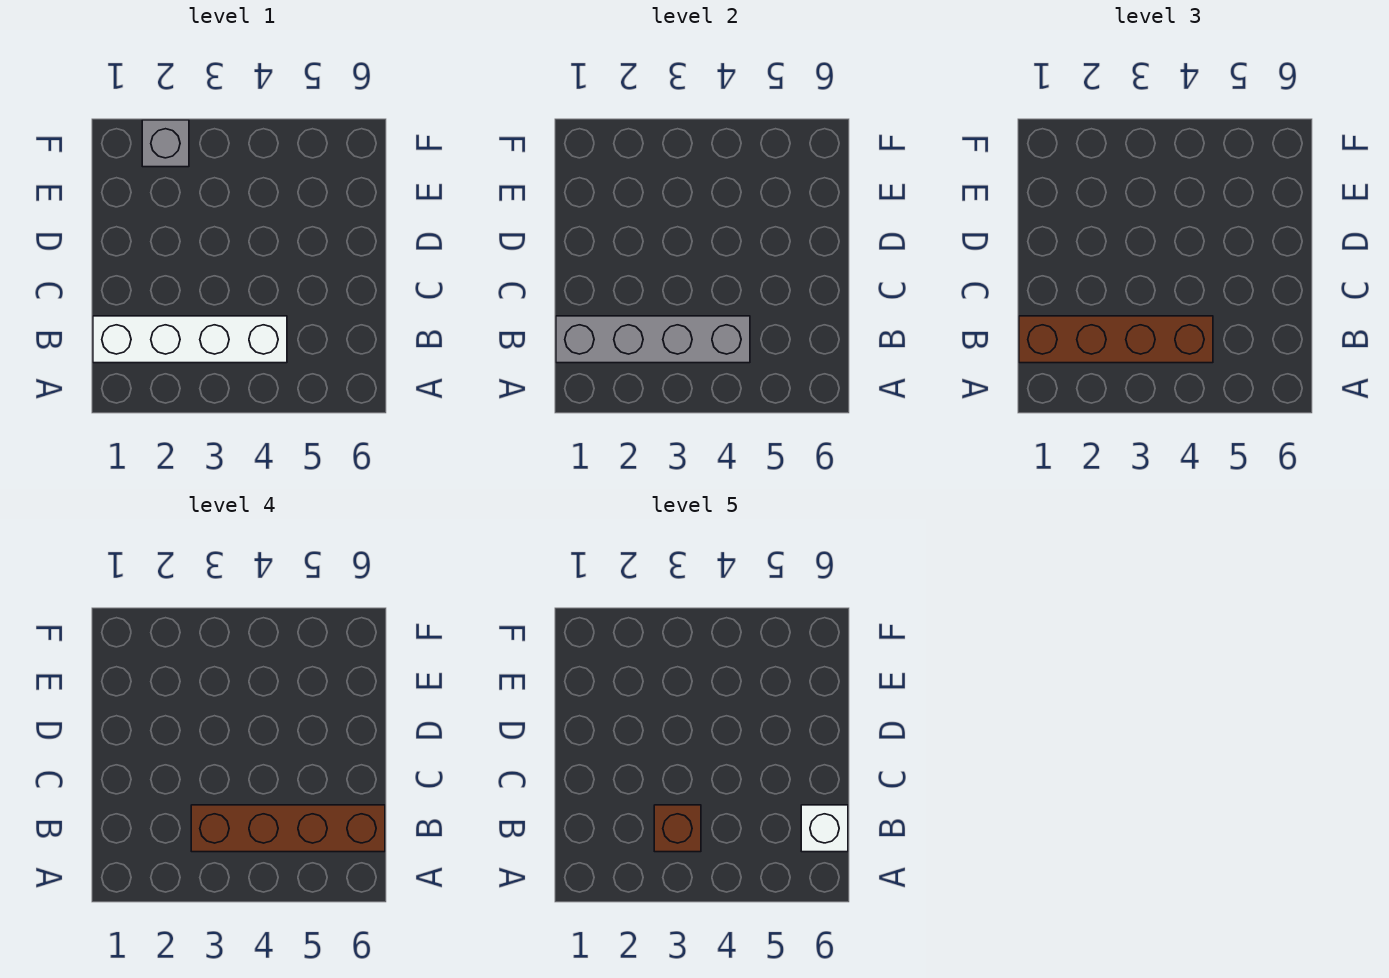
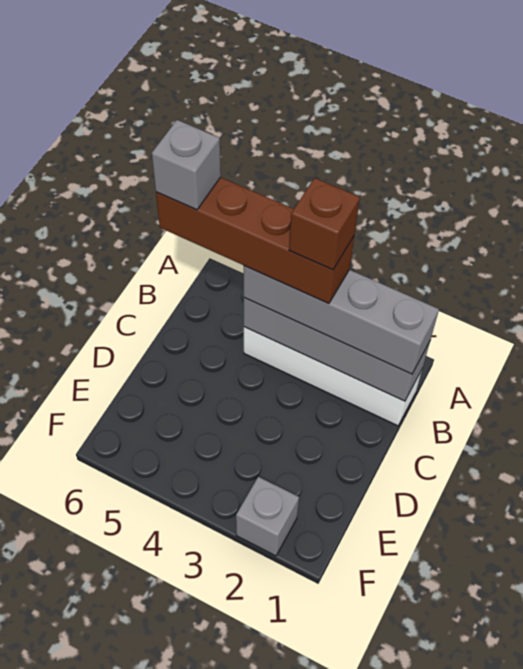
brown brick B1:B4 level 3 -> grey brick B1:B4 level 3
white brick B6 level 5 -> grey brick B6 level 5

